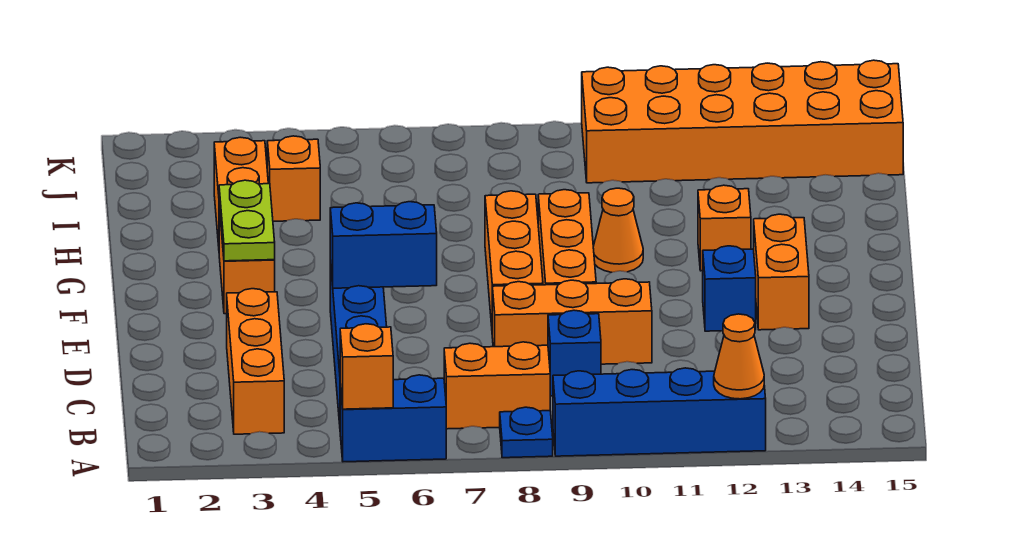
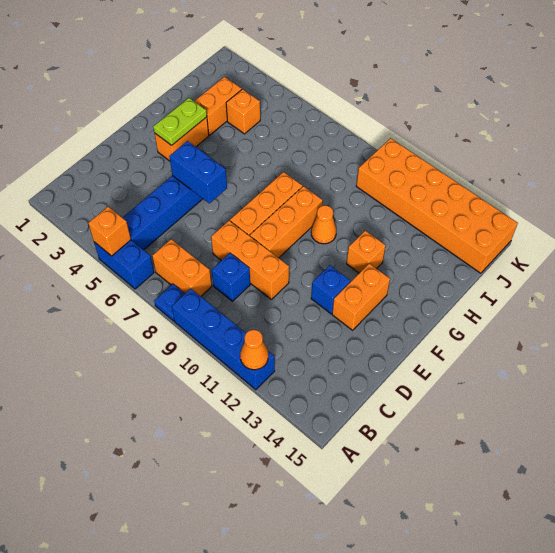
orange brick B3:D3 level 1 -> none

